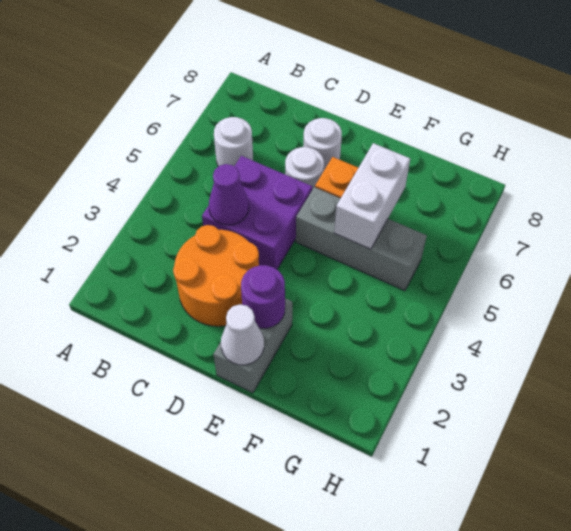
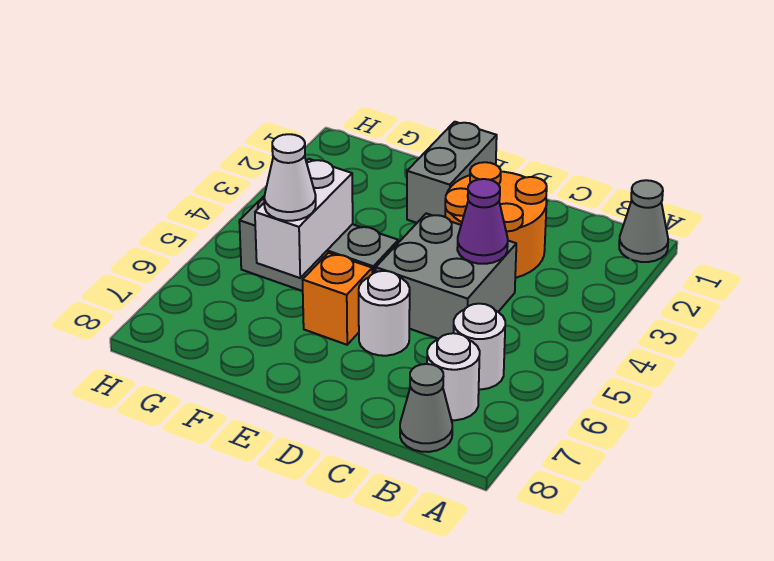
none -> grey cone A1 level 1
none -> grey cone B8 level 1
purple brick C4:D5 level 1 -> grey brick C4:D5 level 1
white round brick D7 level 1 -> white round brick B7 level 1
white cone E1 level 2 -> white cone F6 level 3
purple round brick E2 level 2 -> none

